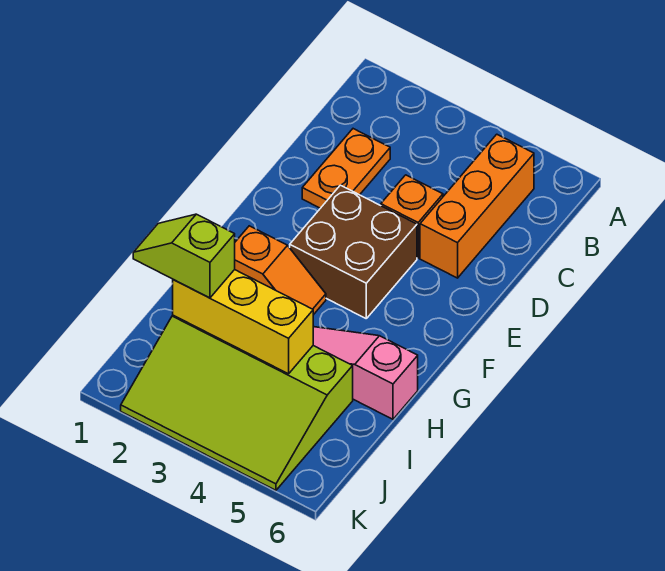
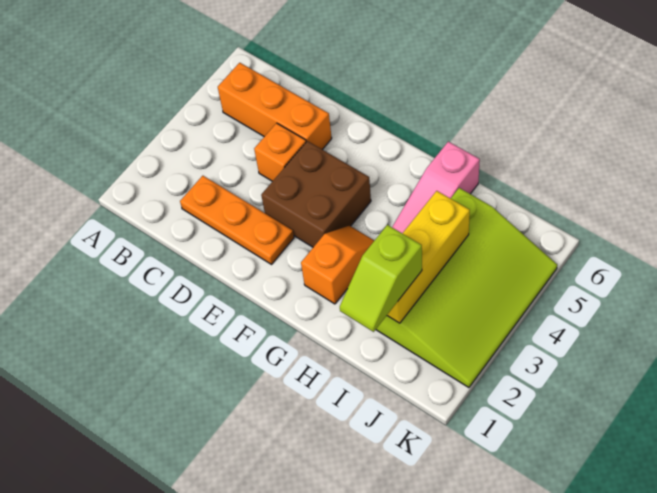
orange plate C2:D2 level 1 -> orange plate C2:E2 level 1

